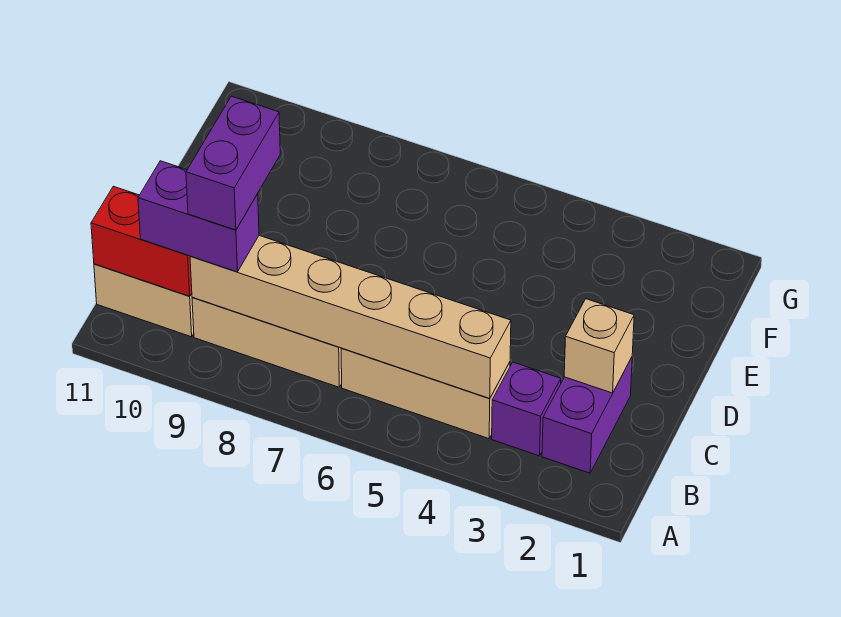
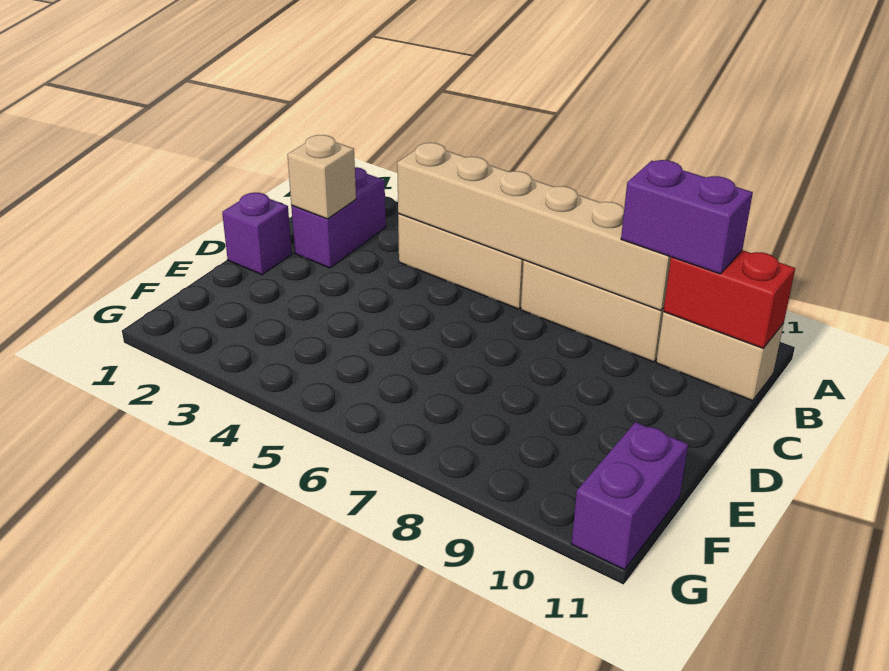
purple brick B3 level 1 -> purple brick D1 level 1
purple brick B9:C9 level 4 -> purple brick F11:G11 level 1

